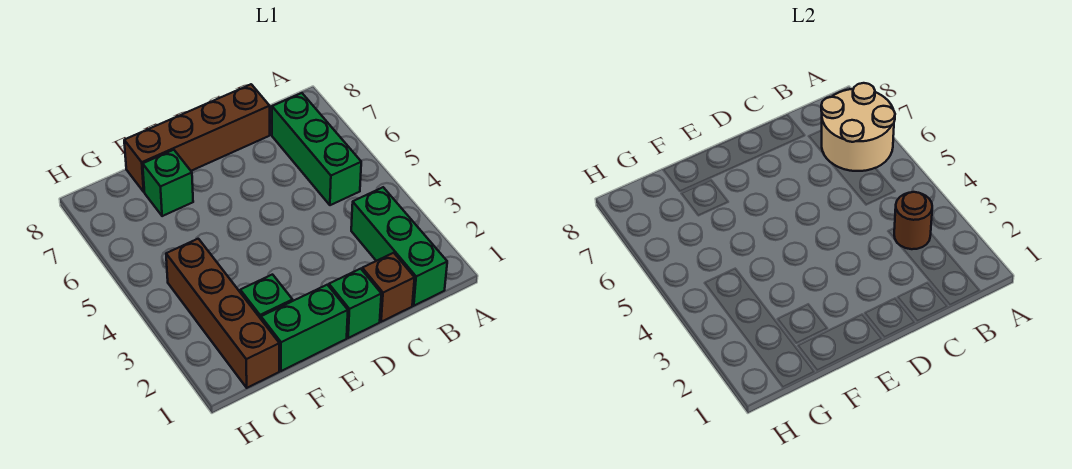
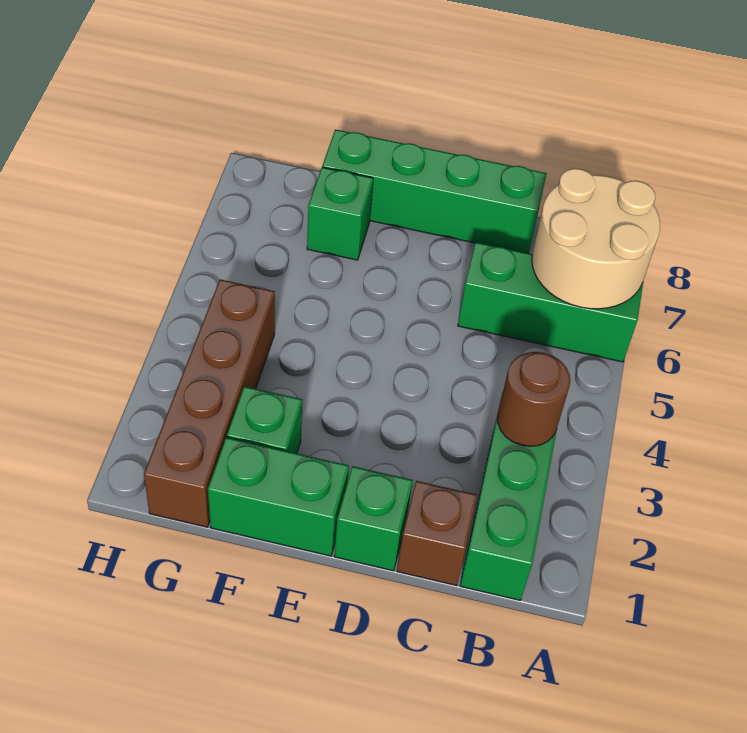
green brick B5:B7 level 1 -> green brick A6:C6 level 1
brown brick C8:F8 level 1 -> green brick C8:F8 level 1

